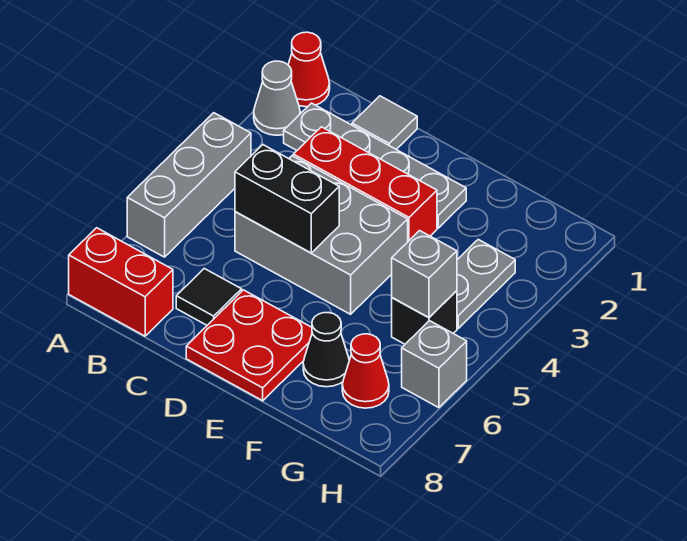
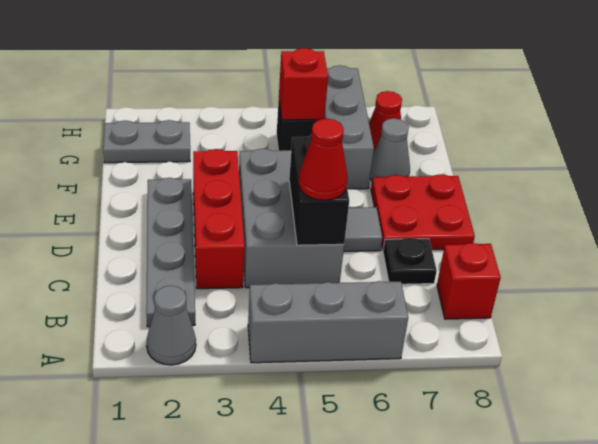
red cone A1 level 1 -> red cone C5 level 3
red brick A8:B8 level 1 -> red brick B8 level 1
grey tile C1 level 1 -> grey tile D6 level 1
black tile C7 level 1 -> black plate C7 level 1
black cone F7 level 1 -> grey cone F7 level 1
grey plate G3:G4 level 1 -> grey plate G1:G2 level 1
grey brick G5 level 2 -> red brick G5 level 2
grey brick H6 level 1 -> grey brick F6:H6 level 1

